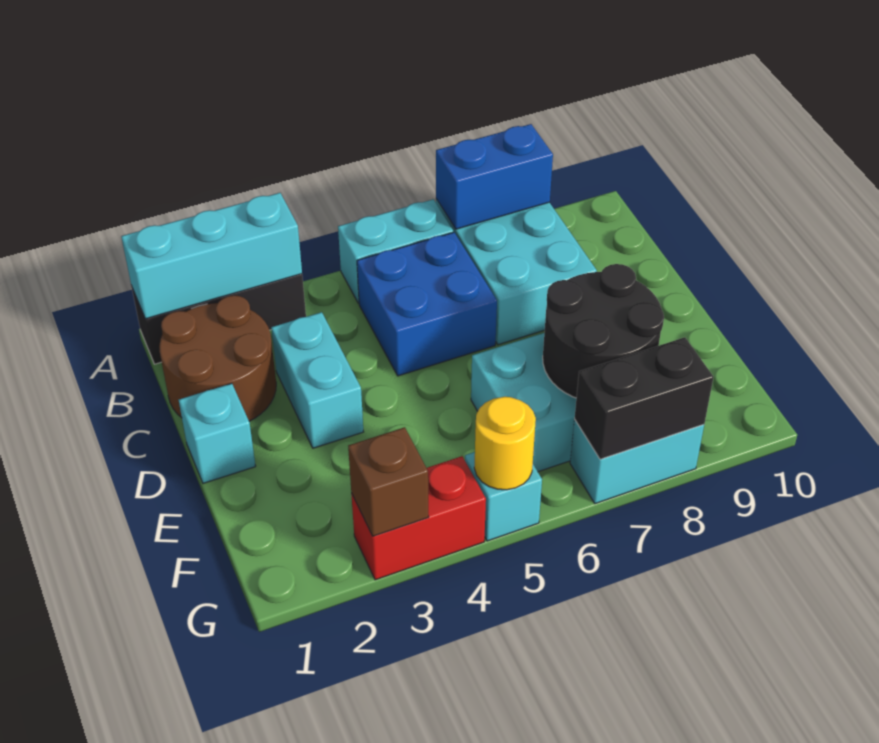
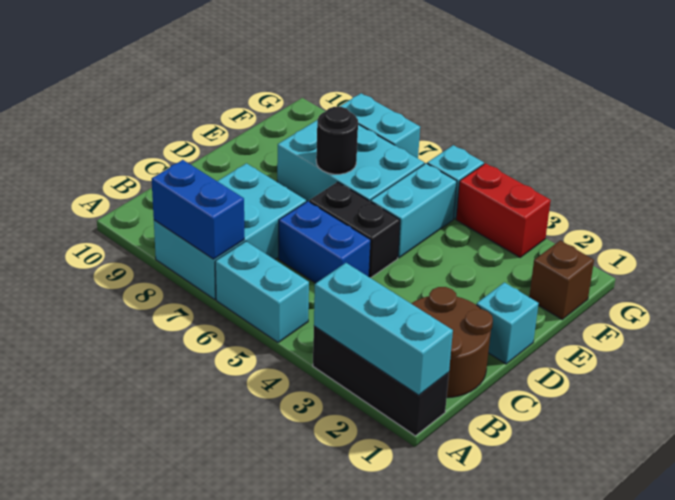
blue brick B5:C6 level 1 -> blue brick C5:C6 level 1
cyan brick C3:D3 level 1 -> cyan brick E5:F5 level 1
black round brick E7:F8 level 2 -> black round brick E7 level 2
brown brick G3 level 2 -> brown brick F1 level 1
yellow round brick G5 level 2 -> none
black brick G7:G8 level 2 -> black brick D5:D6 level 1

